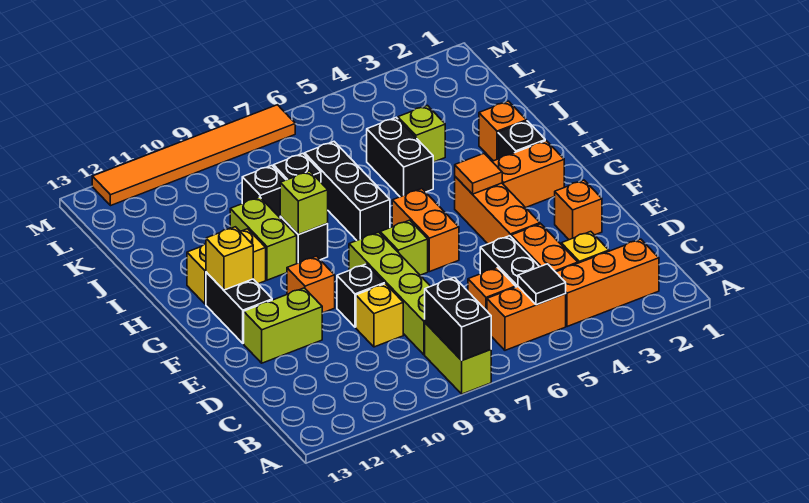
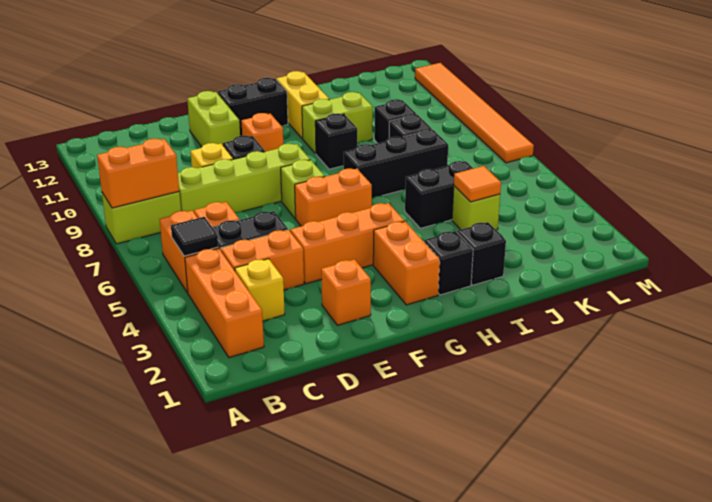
black brick A8:B8 level 2 -> orange brick A8:B8 level 2
orange tile G4 level 2 -> orange tile J4 level 2
yellow brick G12 level 2 -> none
lime brick H9 level 2 -> none
orange brick I2 level 1 -> black brick I2 level 1

